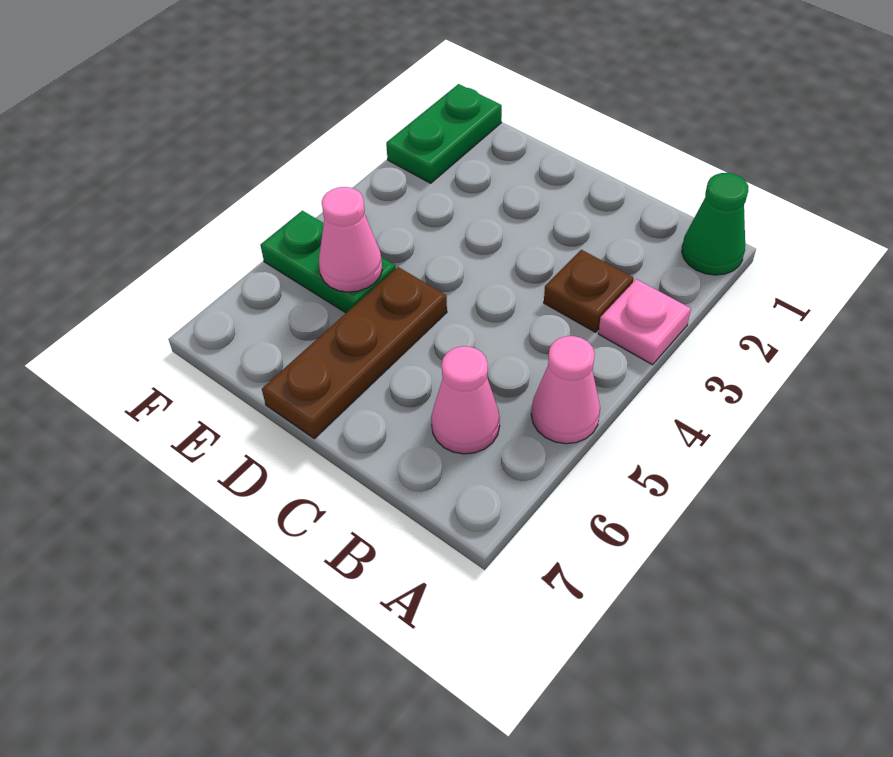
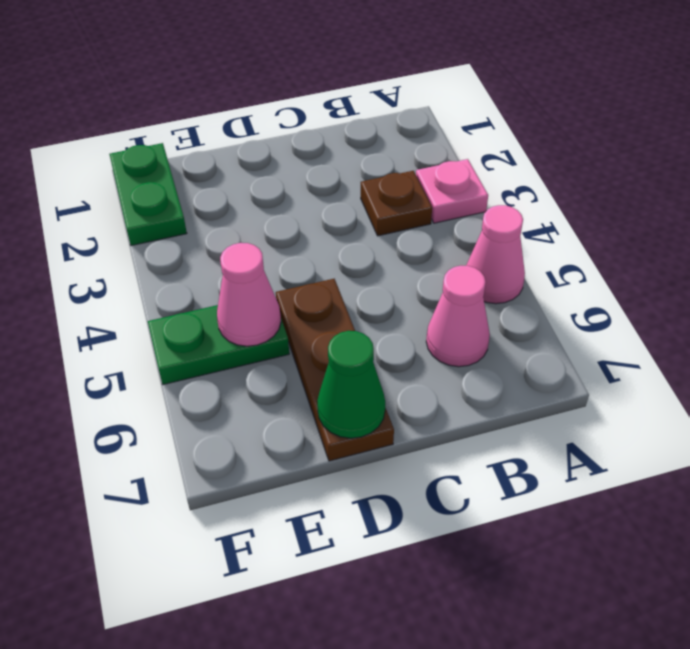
green cone A1 level 1 -> green cone D7 level 2

